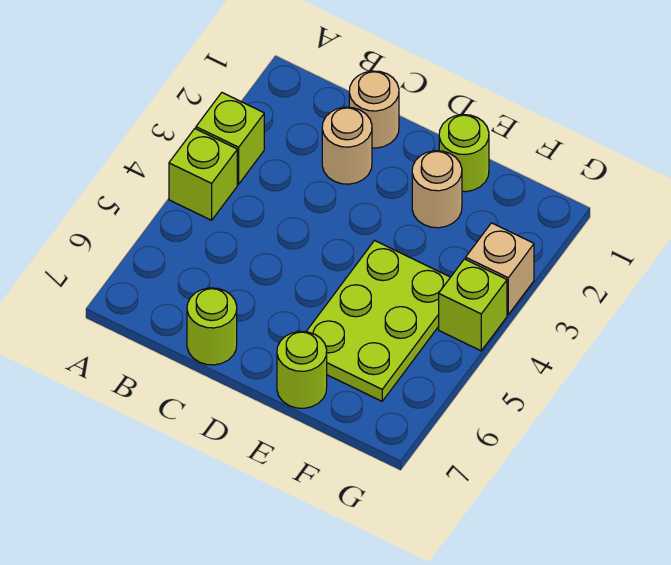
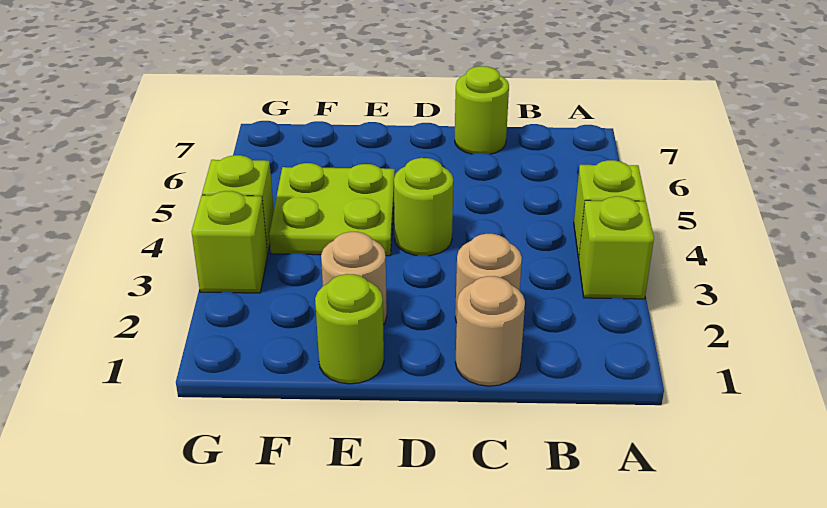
lime plate E4:F6 level 1 -> lime plate E4:F5 level 1
lime round brick E7 level 1 -> lime round brick D4 level 1
tan brick G3 level 1 -> lime brick G3 level 1

